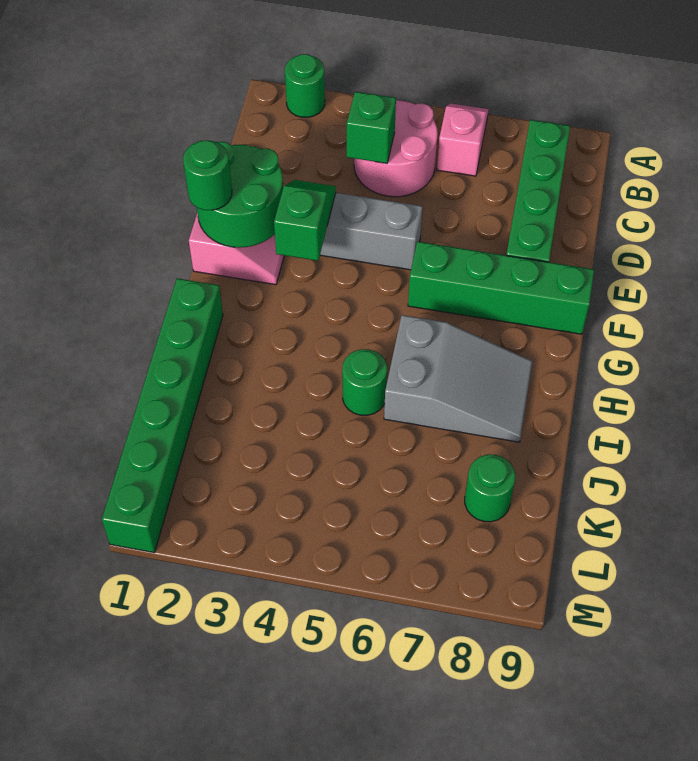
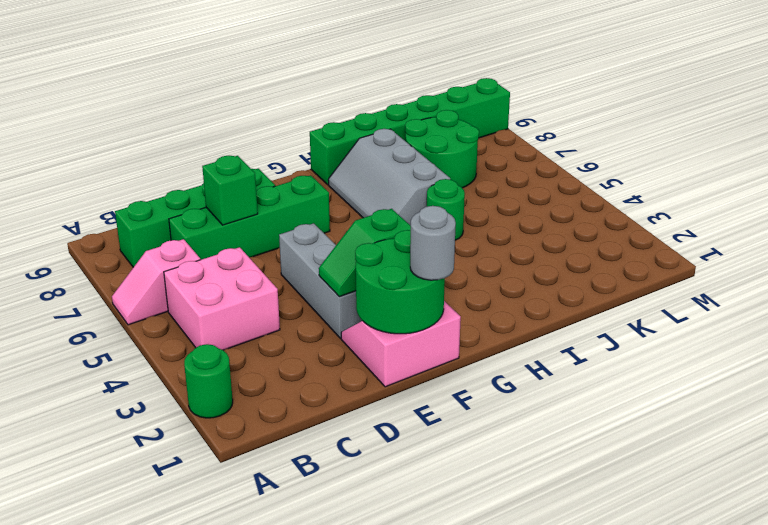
pink round brick B4:C5 level 1 -> pink brick B4:C5 level 1
green brick C4 level 2 -> green brick D7 level 2
green round brick F1 level 3 -> grey round brick F1 level 3
green brick F6:F9 level 1 -> green brick C7:F7 level 1
green brick H1:M1 level 1 -> green brick H9:M9 level 1
grey slope H6:I8 level 1 top 6 -> grey slope H6:I8 level 1 top I
green round brick K8 level 1 -> green round brick J7:K8 level 1

